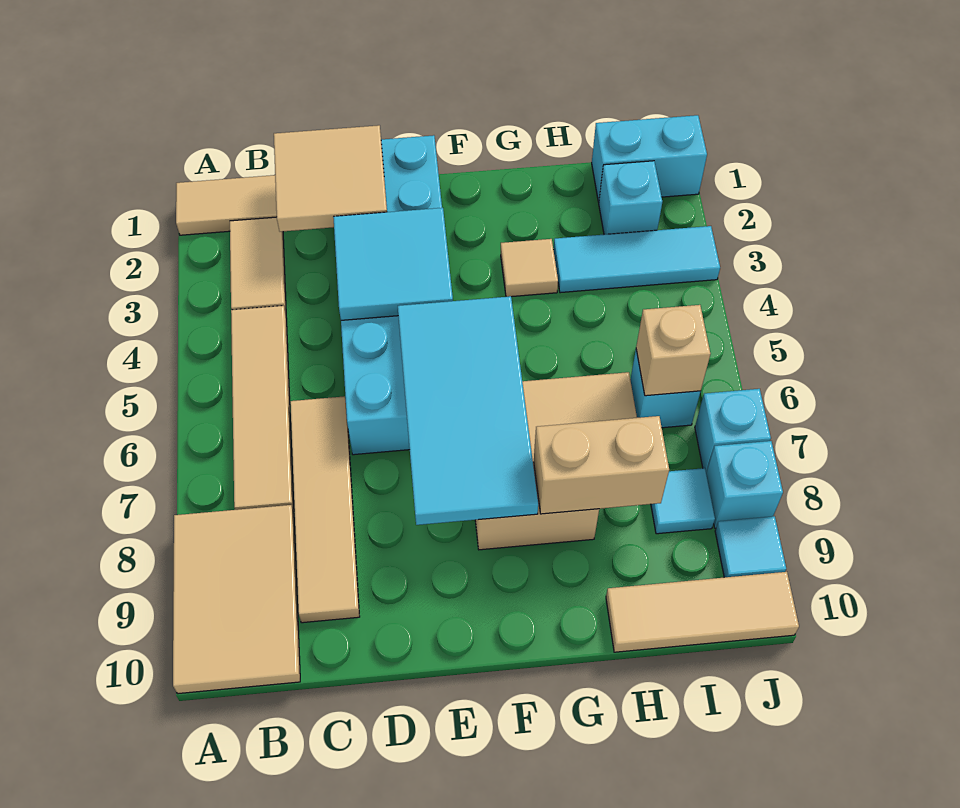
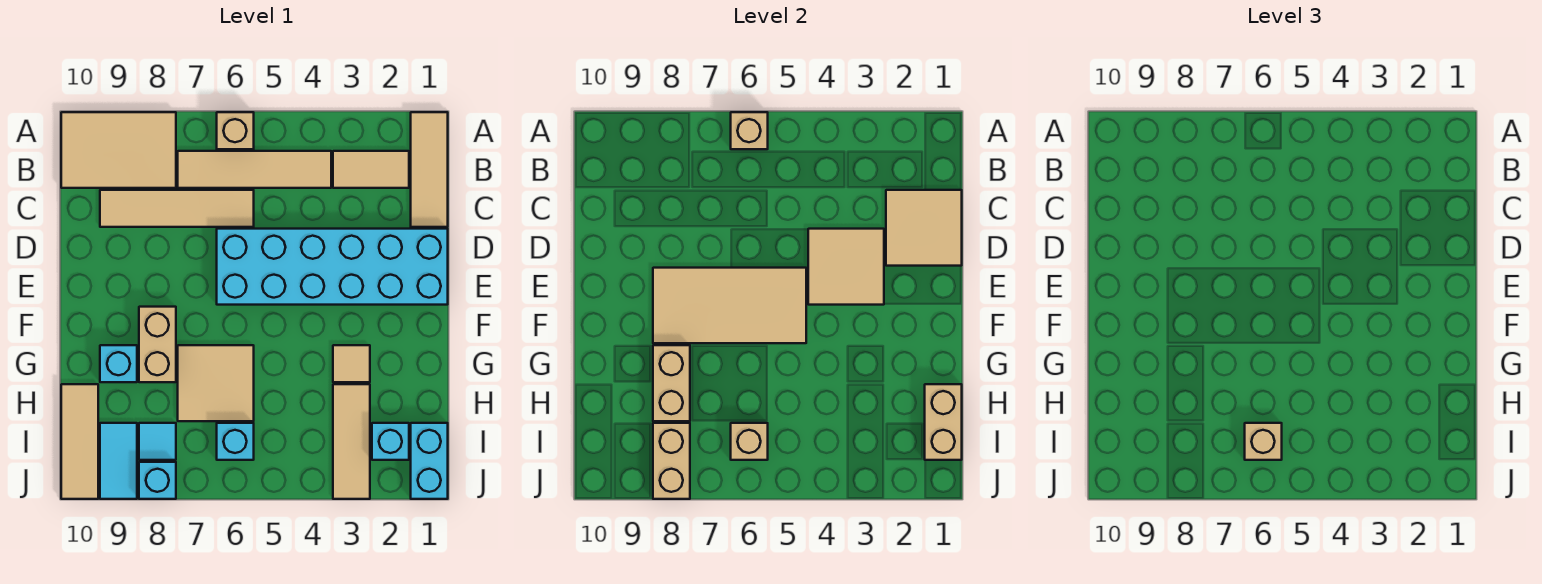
none -> tan brick A6 level 1
none -> tan brick A6 level 2
cyan tile D3:E4 level 2 -> tan tile D3:E4 level 2
cyan tile E5:F8 level 2 -> tan tile E5:F8 level 2
none -> tan brick H1:I1 level 2
cyan tile H3:J3 level 1 -> tan tile H3:J3 level 1
none -> tan brick I6 level 3
none -> tan brick I8:J8 level 2
cyan brick J7 level 1 -> cyan brick G9 level 1
cyan tile J9 level 1 -> cyan tile I9:J9 level 1

